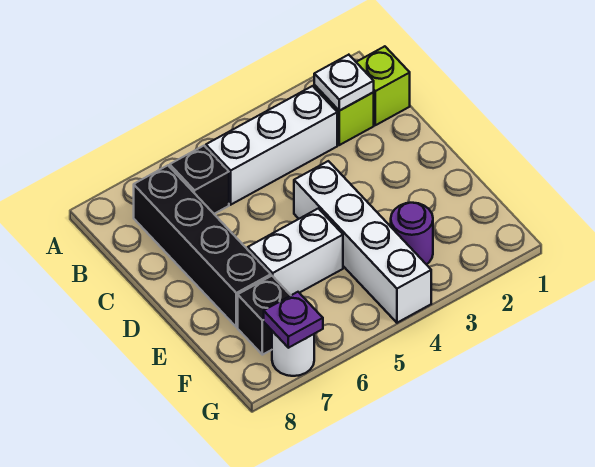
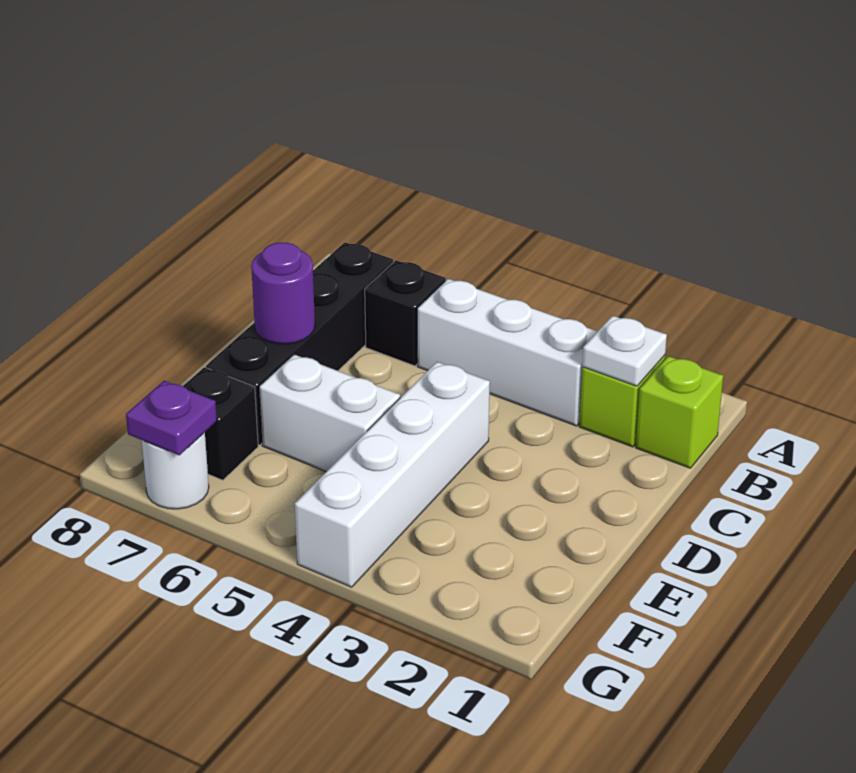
purple round brick F3 level 1 -> purple round brick D7 level 2

